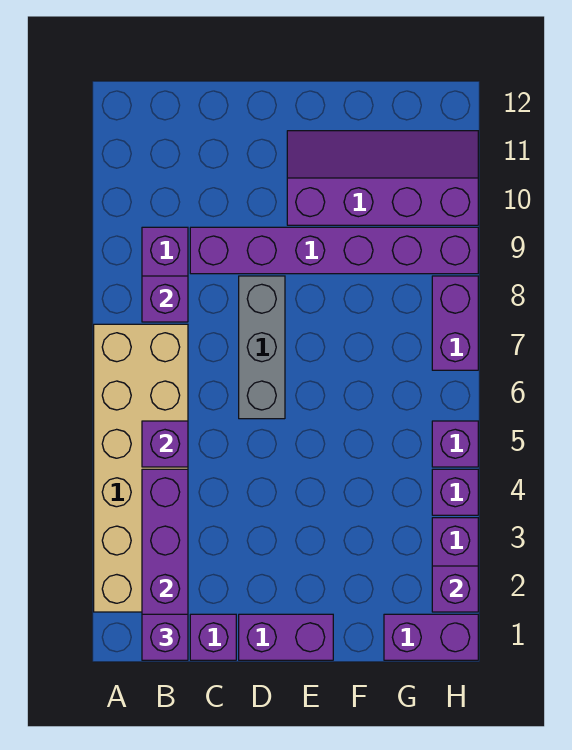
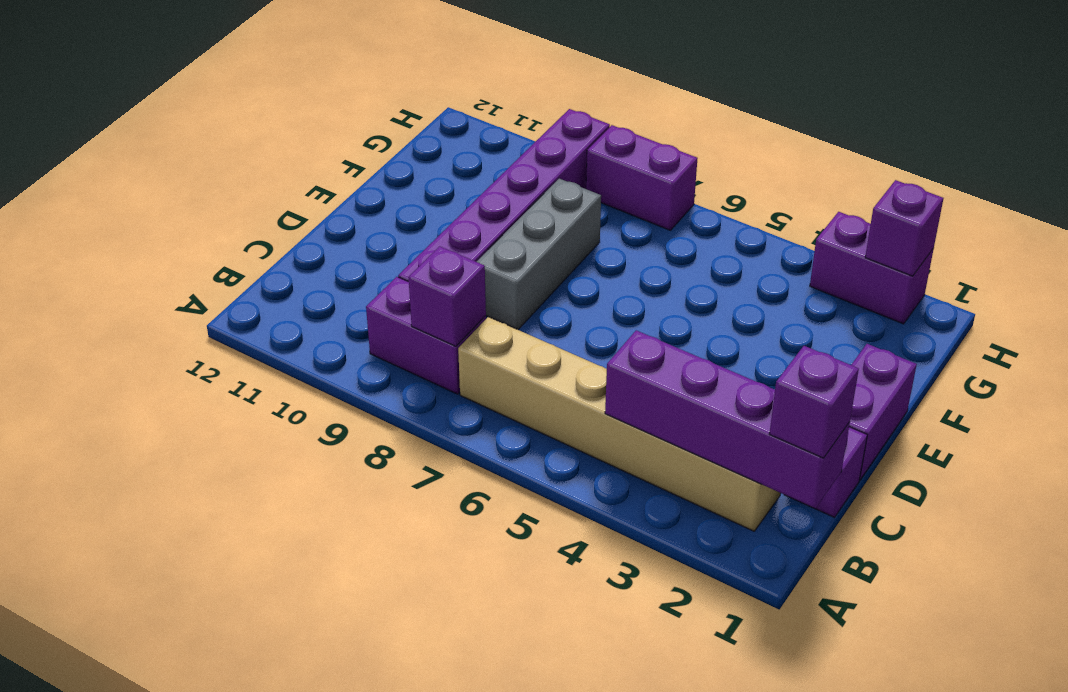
tan brick A2:B7 level 1 -> tan brick B2:B7 level 1
purple brick B5 level 2 -> none
grey brick D6:D8 level 1 -> grey brick D8:F8 level 1
purple slope E10:H11 level 1 top 10 -> none
purple brick G1:H1 level 1 -> none
purple brick H4 level 1 -> none
purple brick H5 level 1 -> none

